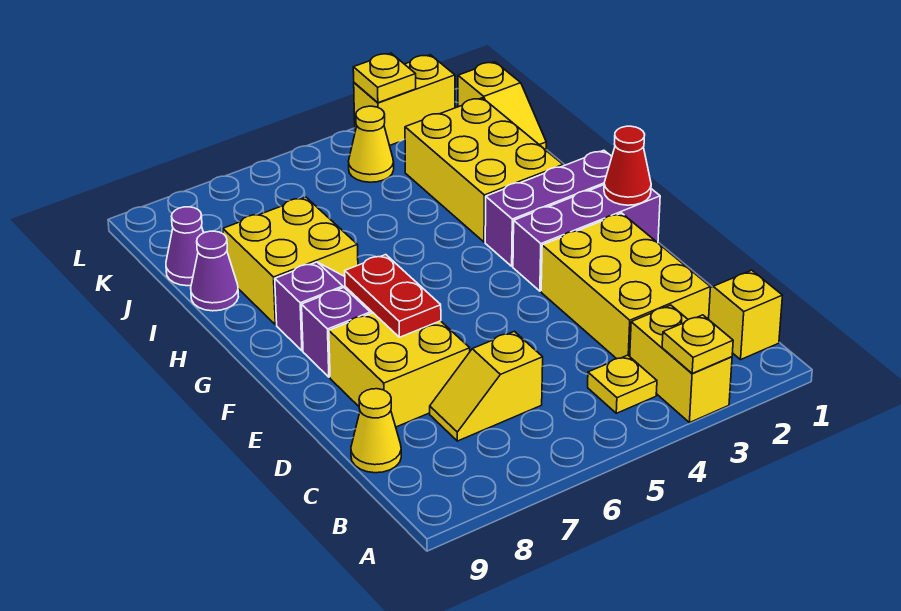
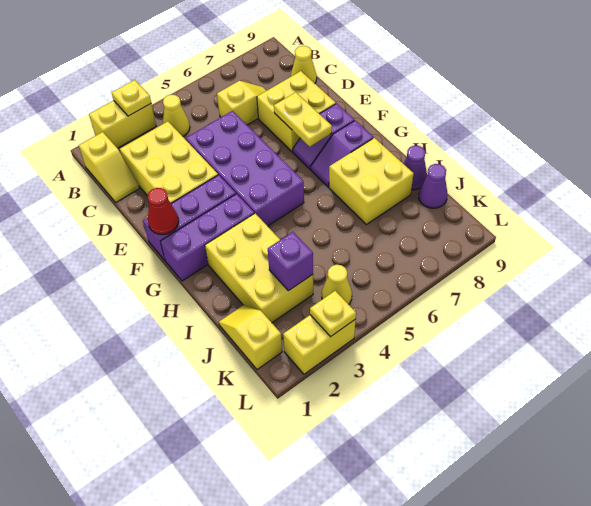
yellow brick A3:B3 level 1 -> yellow brick A2:A3 level 1
yellow plate B4 level 1 -> yellow cone B4 level 1
none -> purple brick D4:G5 level 1
red plate E7:F7 level 2 -> yellow plate E7:F7 level 2
none -> purple brick J3 level 2

